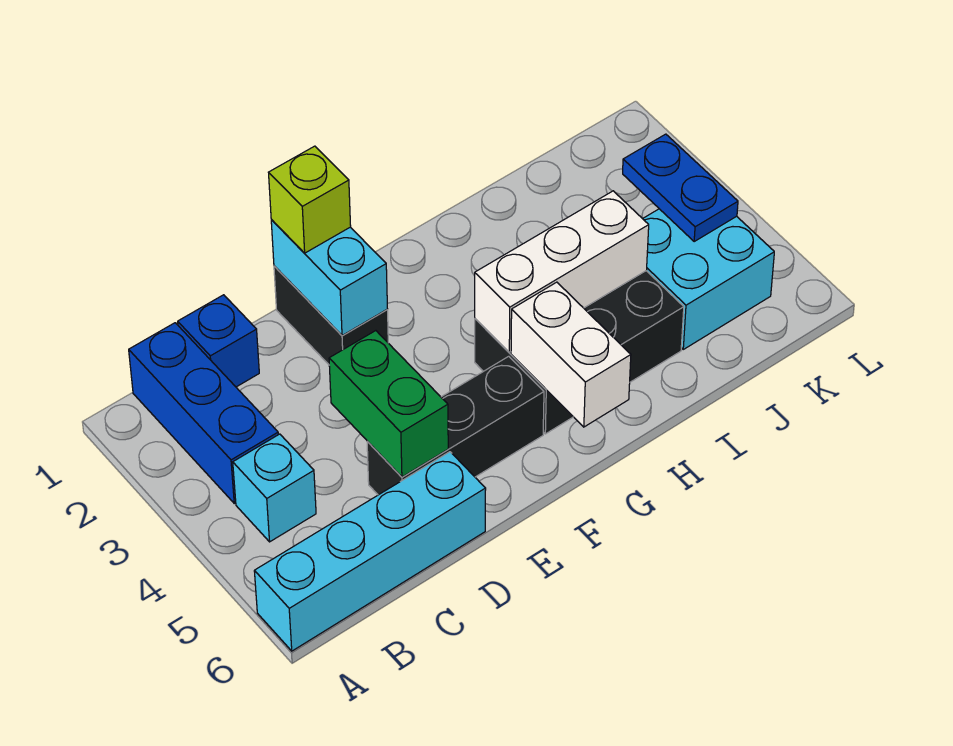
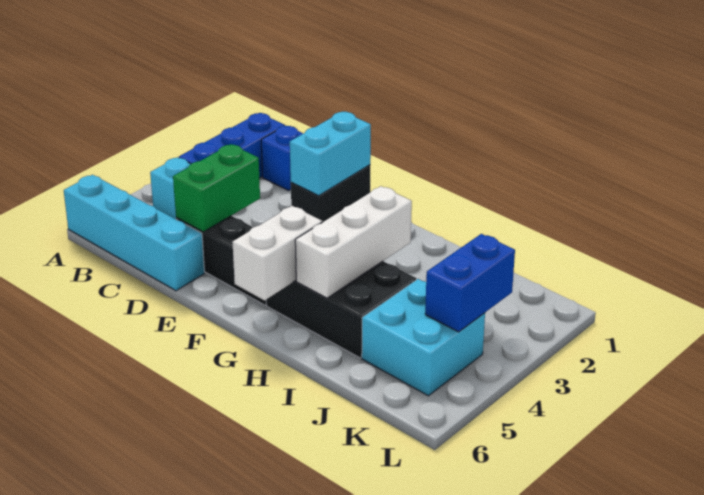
lime brick E1 level 3 -> none
white brick G4:I4 level 2 -> white brick H3:H5 level 2
blue plate K3:K4 level 2 -> blue brick K3:K4 level 2

